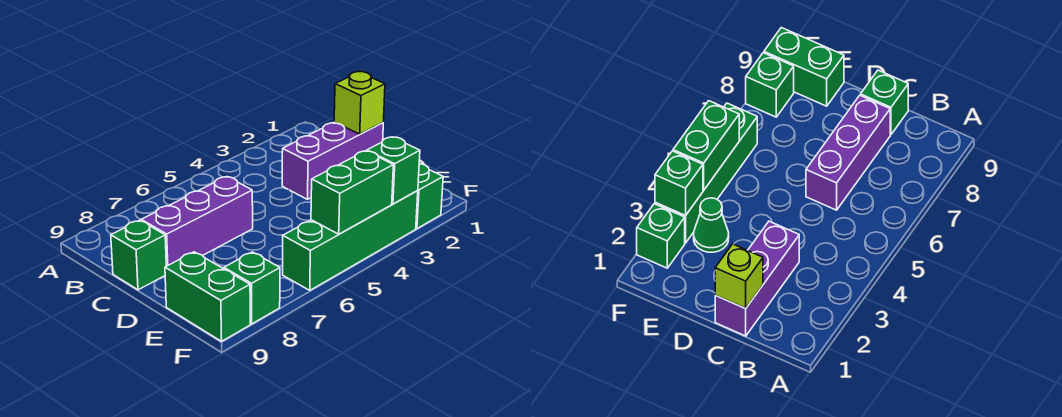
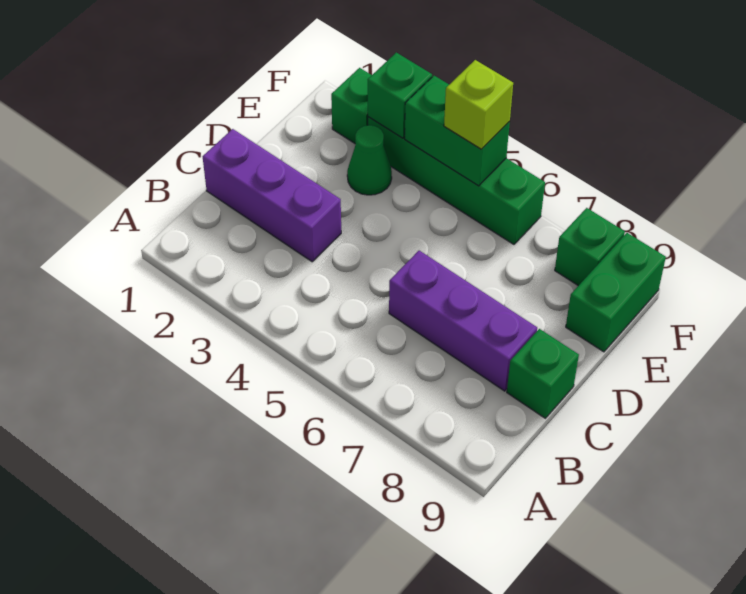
lime brick C1 level 2 -> lime brick F5 level 3

